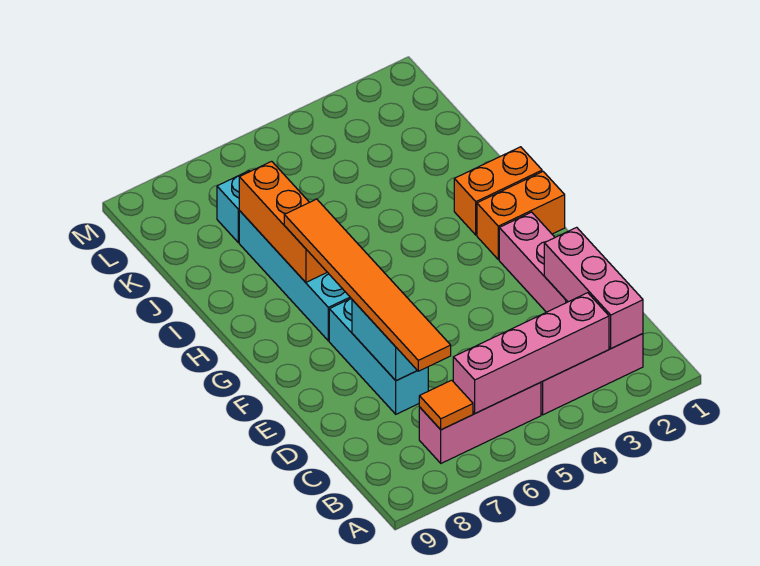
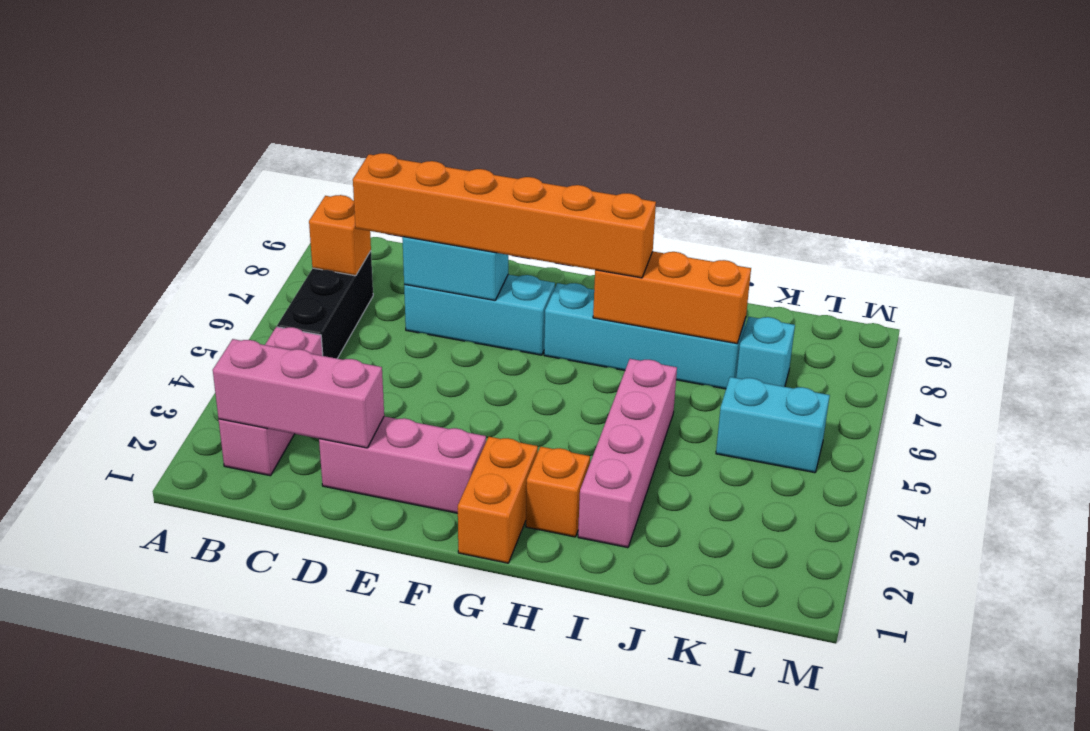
pink brick B3:B6 level 2 -> pink brick I2:I5 level 1
pink brick B5:B7 level 1 -> black brick B5:B7 level 1
orange tile B7 level 2 -> orange brick B7 level 2
orange tile C7:H7 level 3 -> orange brick C7:H7 level 3
orange brick H1:H2 level 1 -> orange brick H2 level 1
none -> cyan brick K5:L5 level 1

